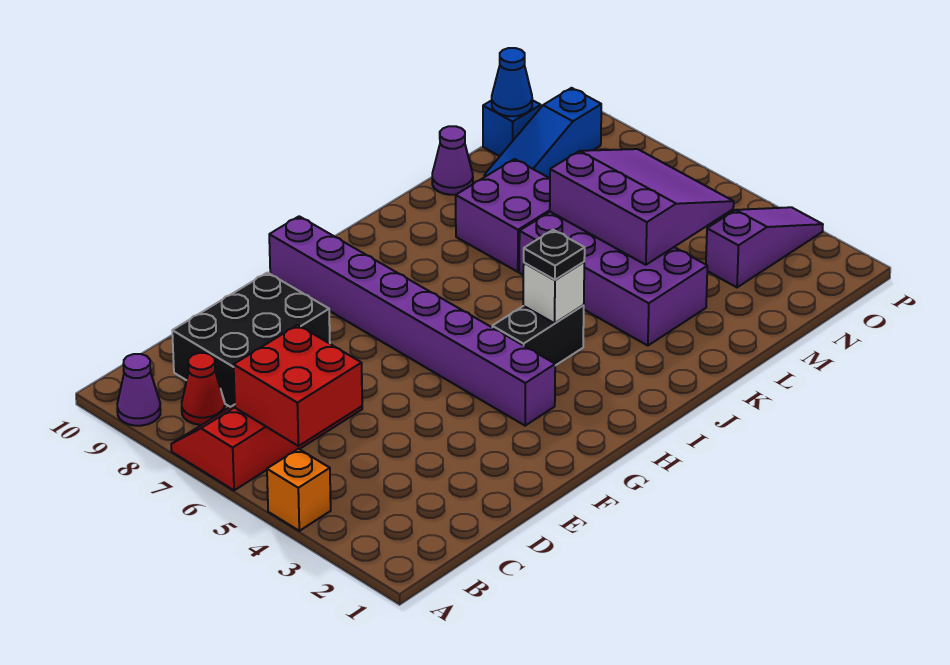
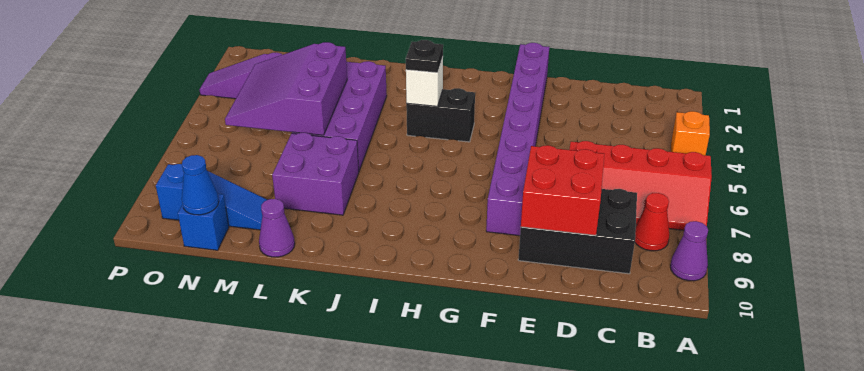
red brick B5:C6 level 2 -> red brick D8:E9 level 2
purple brick G3:G10 level 1 -> purple brick F1:F8 level 1

